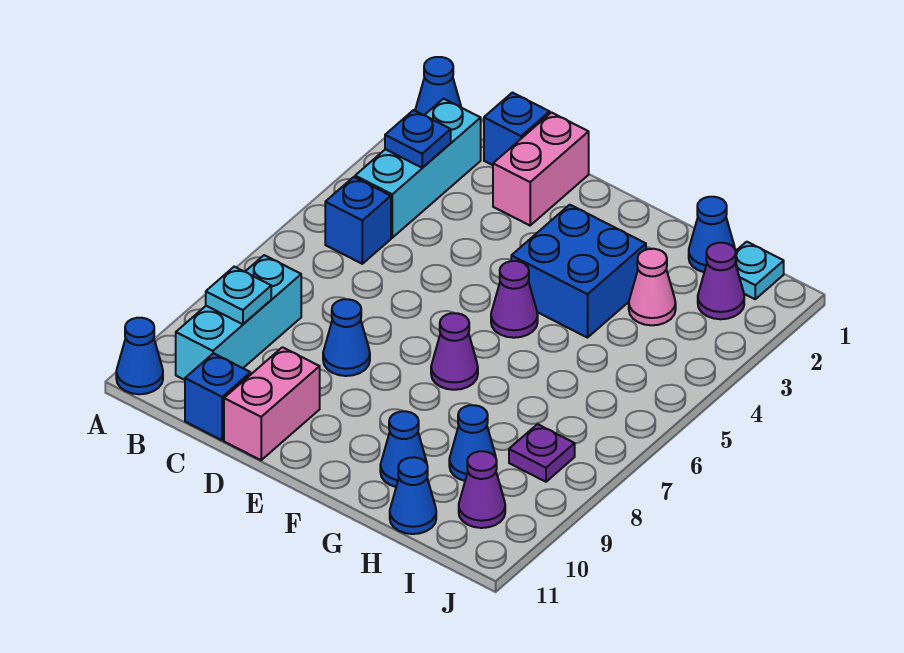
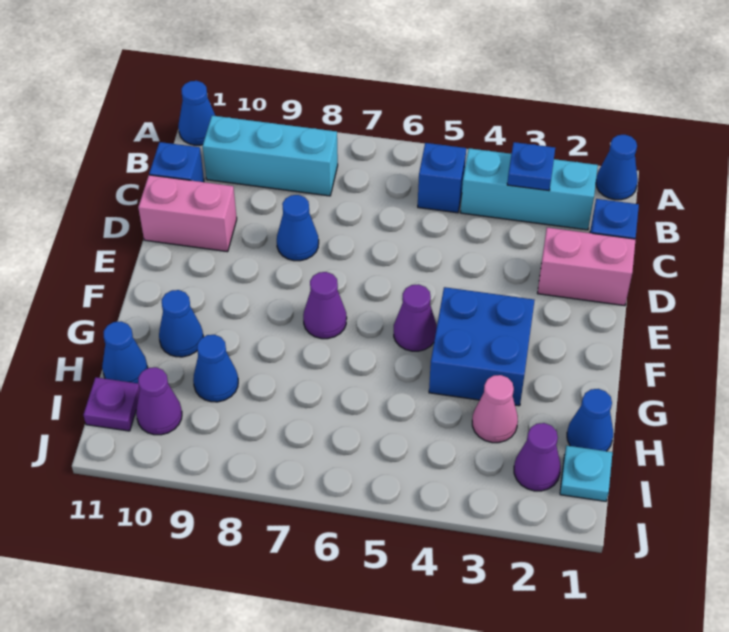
cyan plate B9 level 2 -> none
purple plate I8 level 1 -> purple plate I11 level 1

